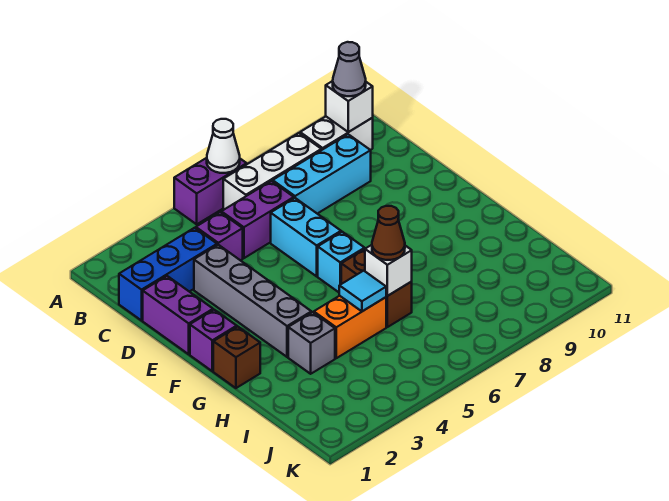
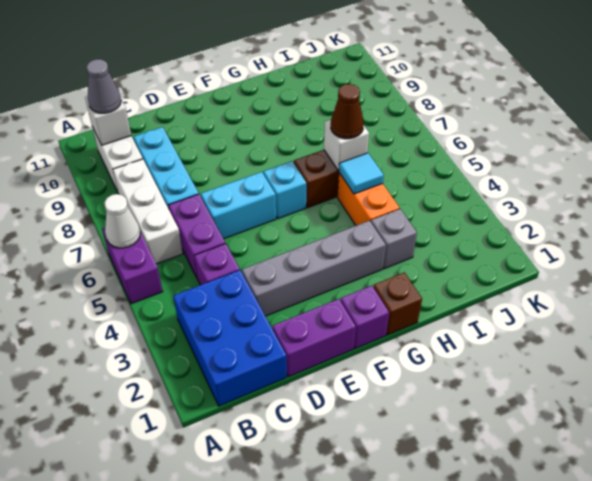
blue brick C1:C3 level 1 -> blue brick B1:C3 level 1

